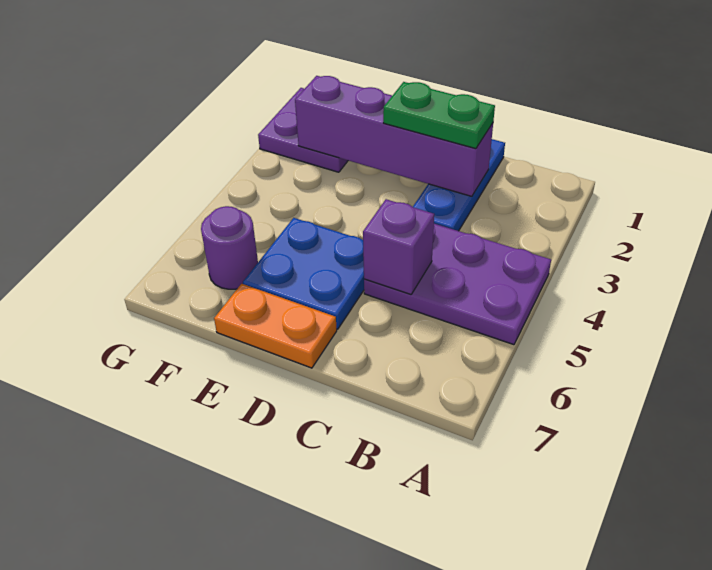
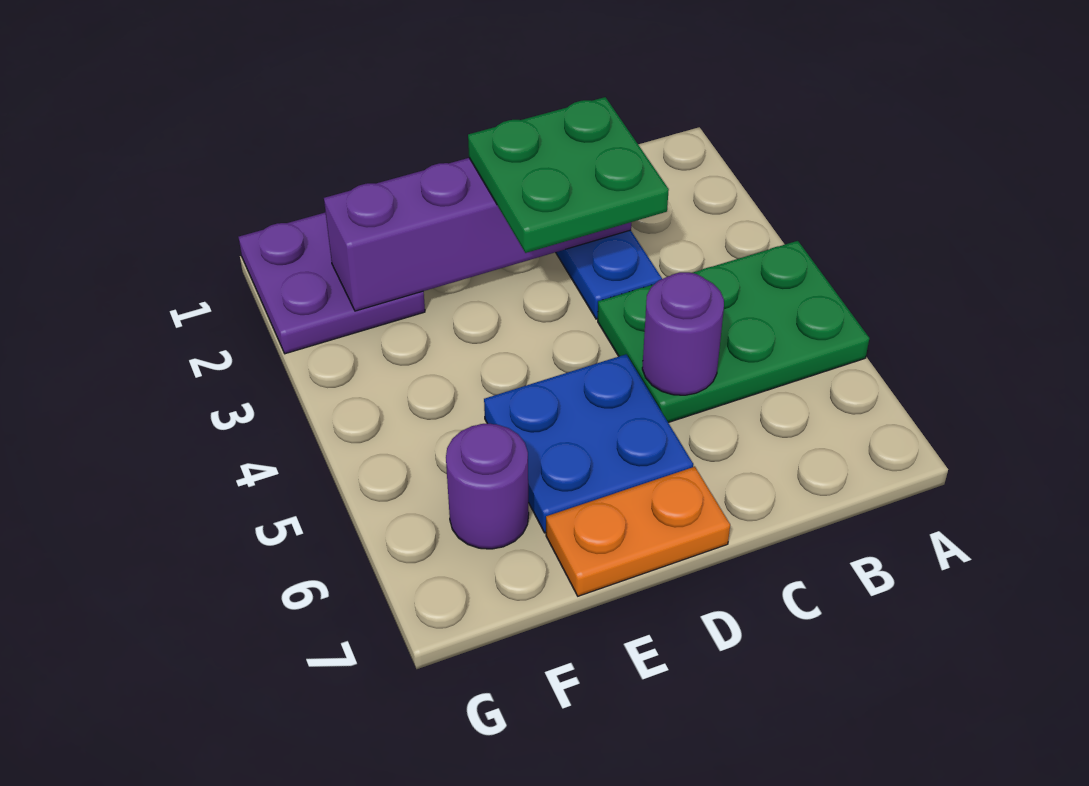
purple plate A4:C5 level 1 -> green plate A4:C5 level 1
green plate C2:D2 level 3 -> green plate C2:D3 level 3
purple brick C5 level 2 -> purple round brick C5 level 2

